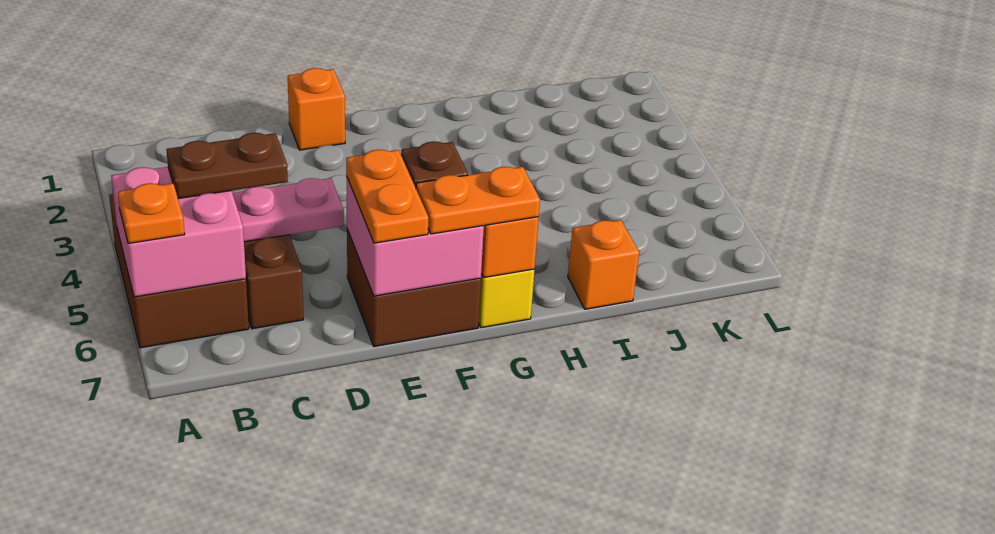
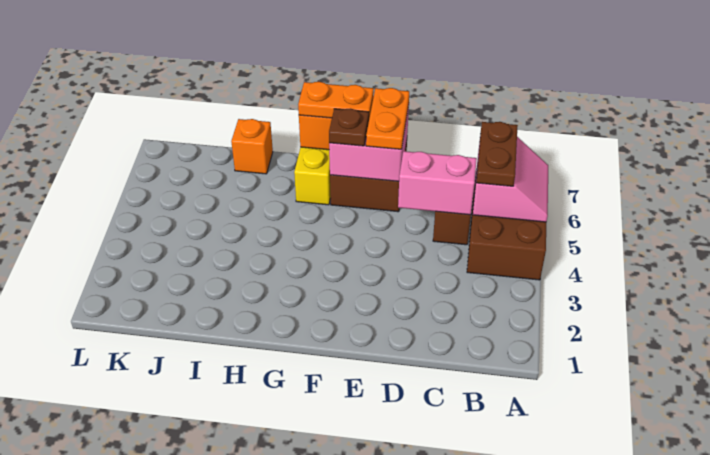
pink brick A5:B6 level 2 -> pink slope A5:B6 level 2 top B
orange plate A6 level 3 -> none
brown plate B5:C5 level 3 -> brown plate B5:B6 level 3
pink plate C5:D5 level 2 -> pink brick C5:D5 level 2
orange brick E1 level 1 -> none

